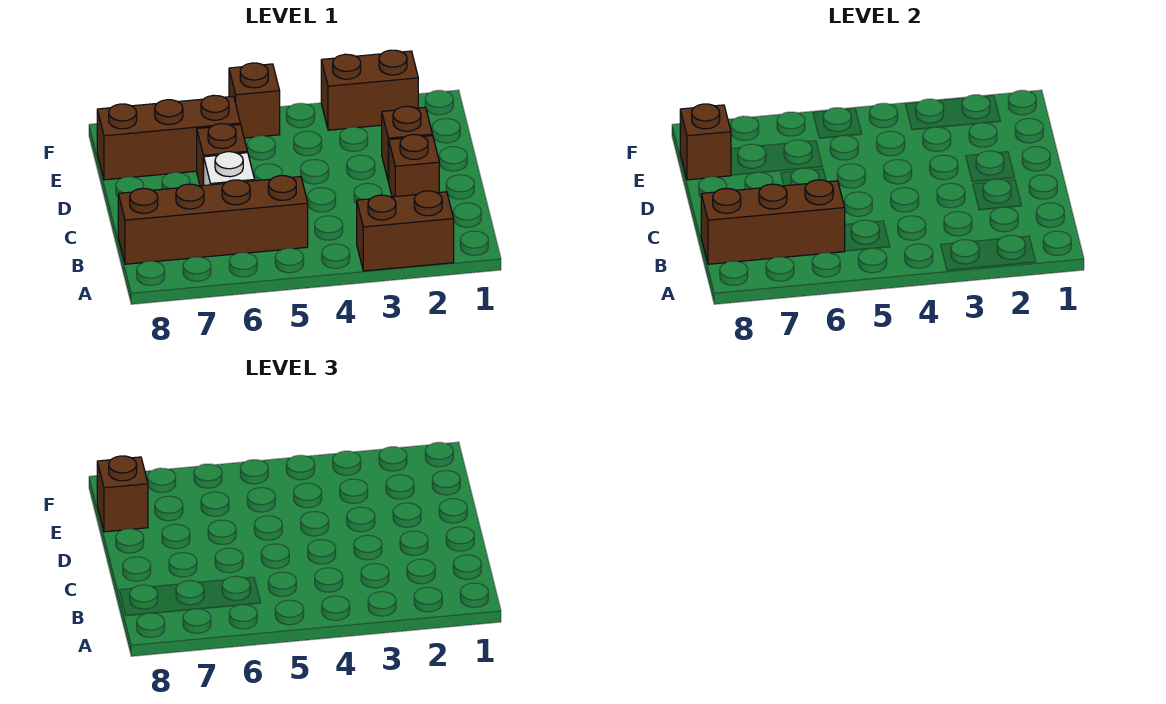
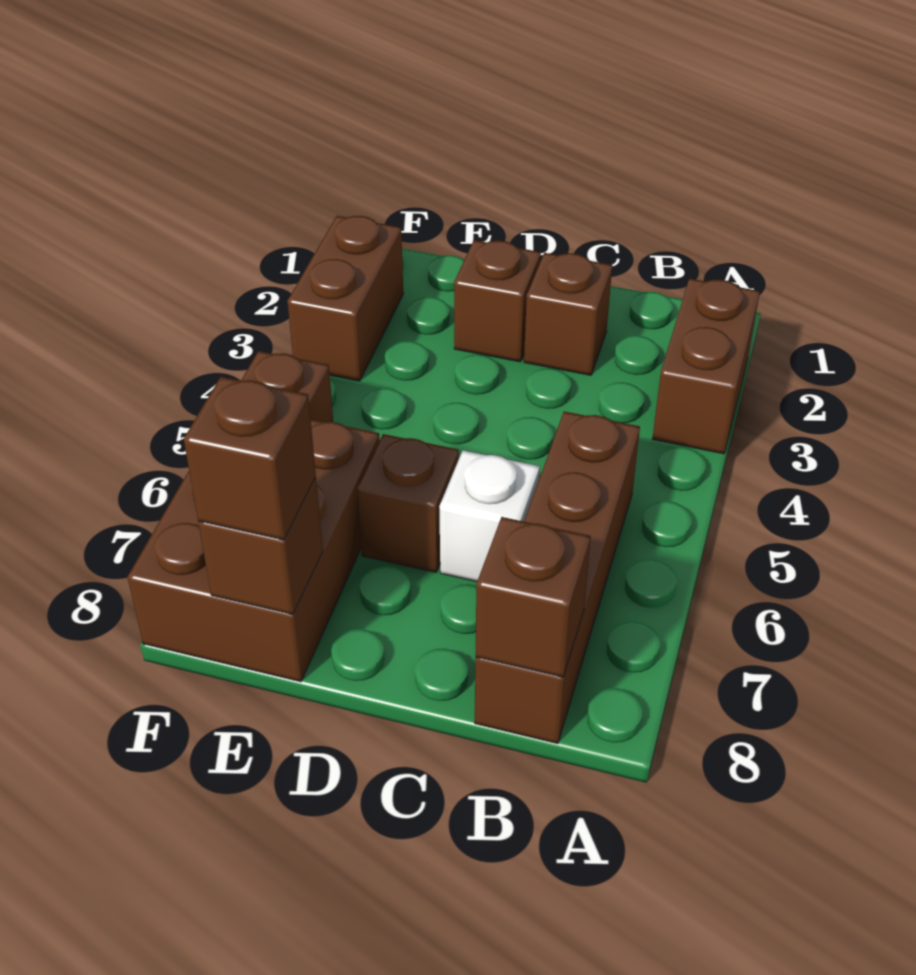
brown brick B6:B8 level 2 -> brown brick B8 level 2
brown brick E6:E8 level 1 -> brown brick E6:F8 level 1

